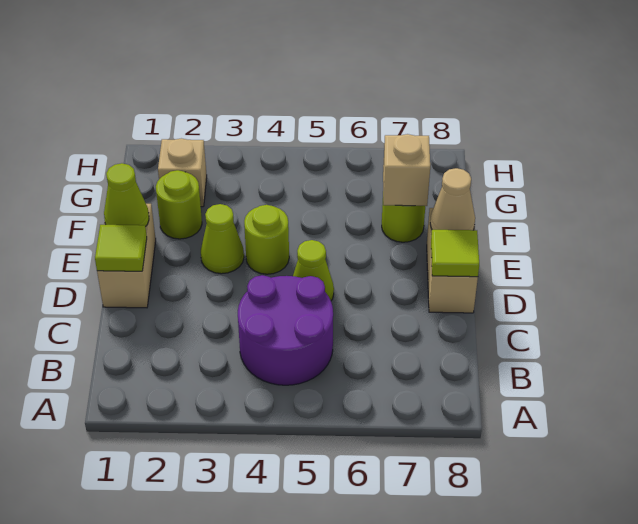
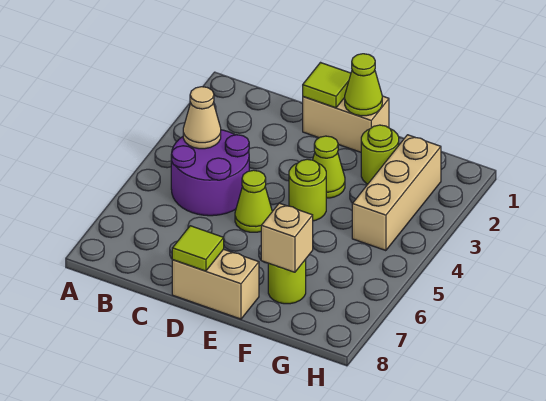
tan cone E8 level 2 -> tan cone B4 level 2
tan brick G2 level 1 -> tan brick G2:G4 level 1

